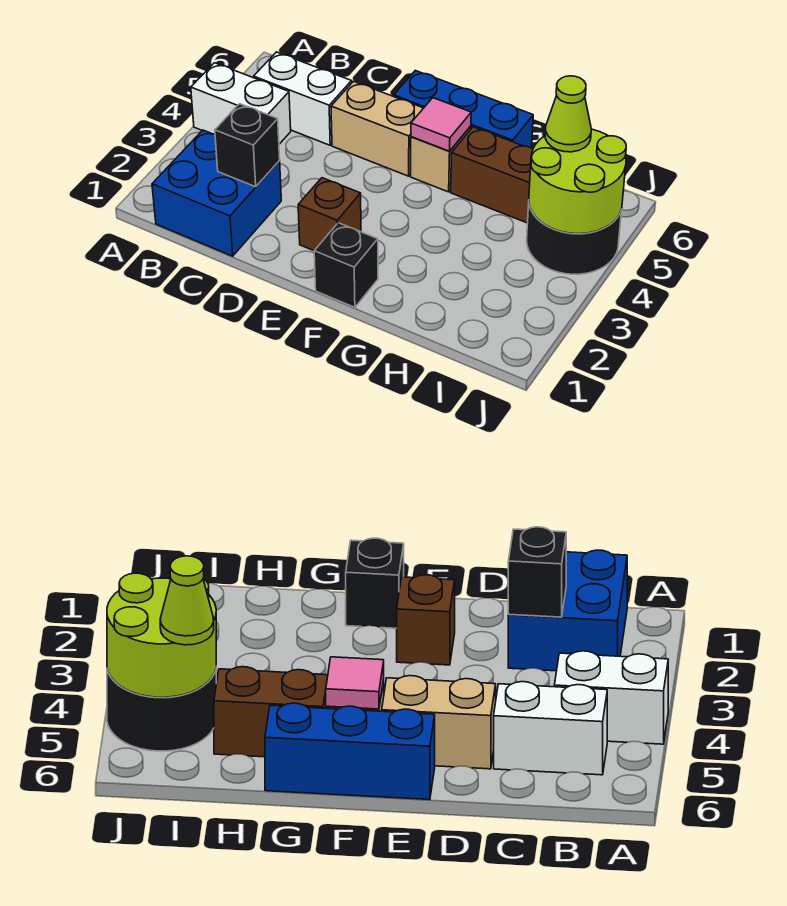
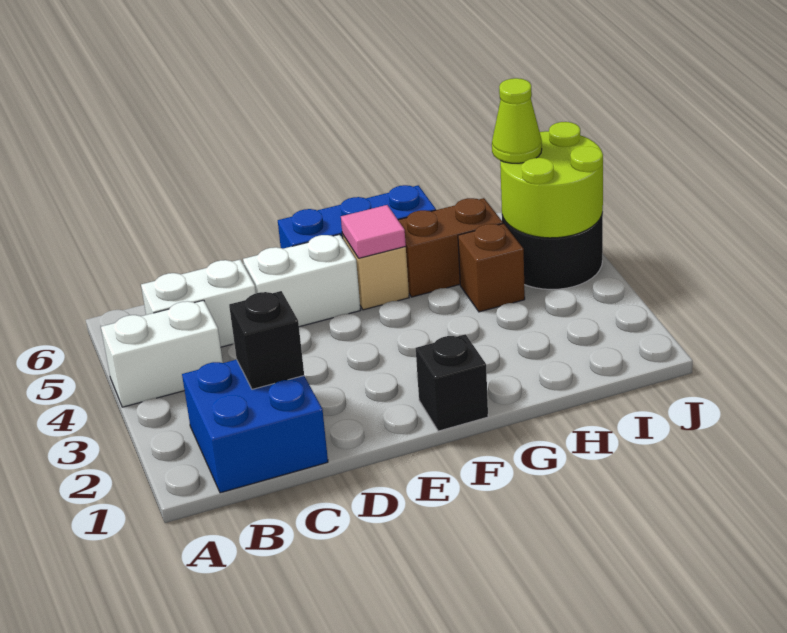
tan brick D5:E5 level 1 -> white brick D5:E5 level 1
brown brick E2 level 1 -> brown brick H4 level 1

